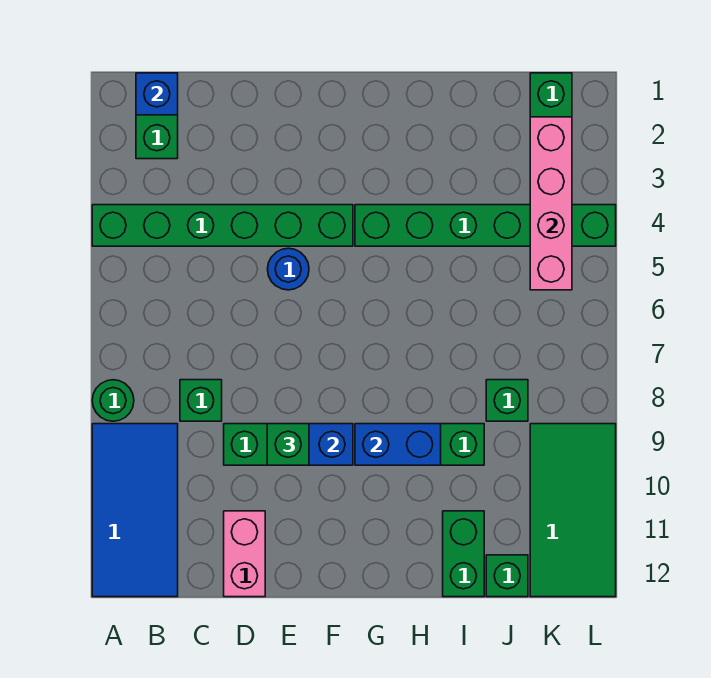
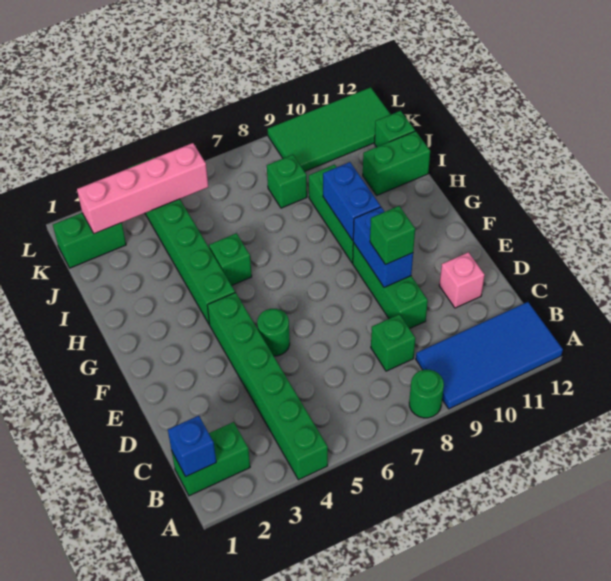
pink brick D11:D12 level 1 -> pink brick D11 level 1
blue round brick E5 level 1 -> green round brick E5 level 1
none -> green brick H5 level 1

